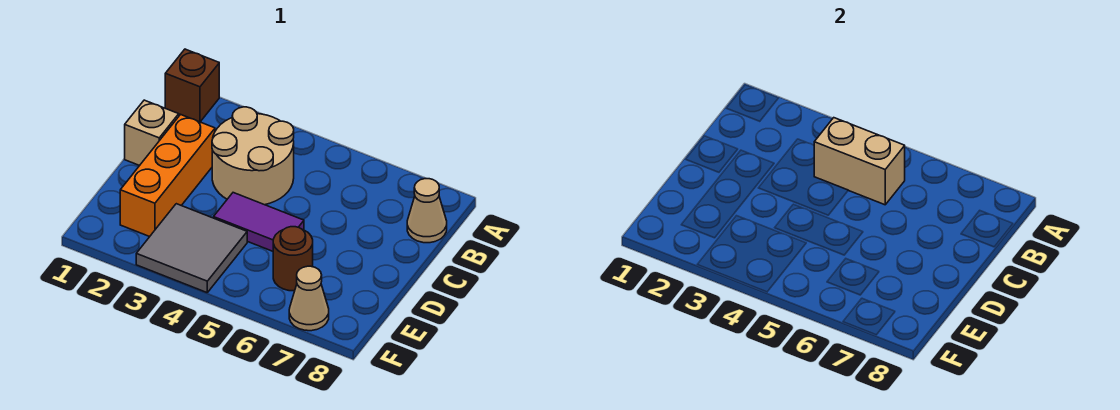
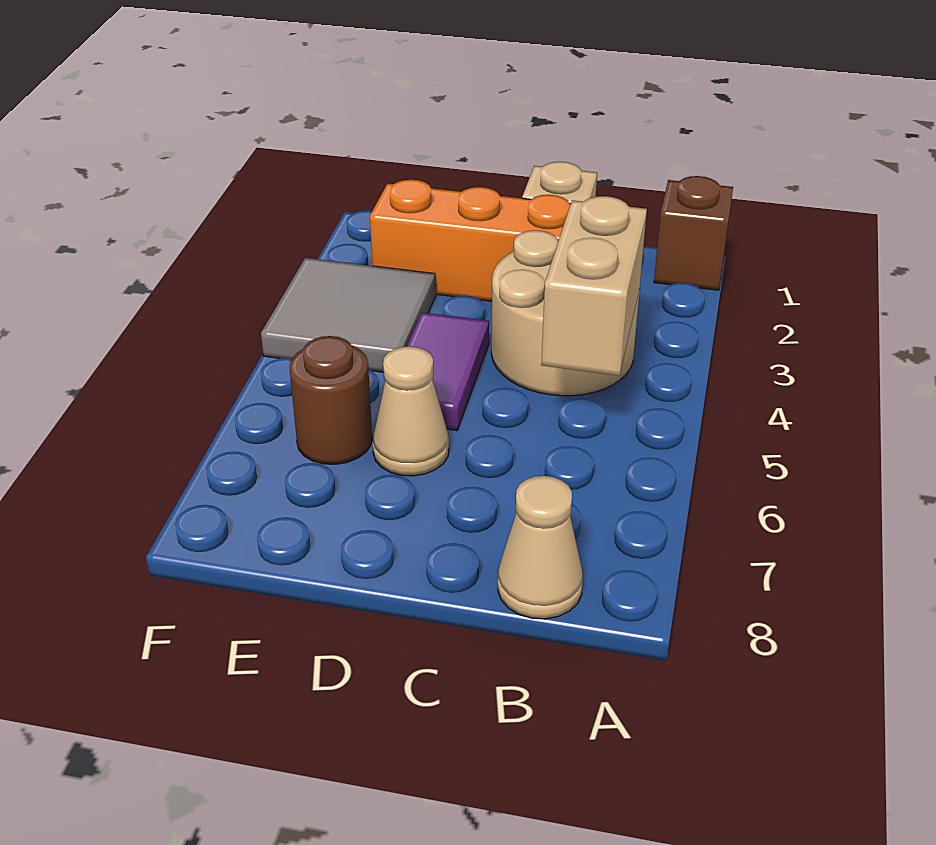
tan cone F7 level 1 -> tan cone D6 level 1

